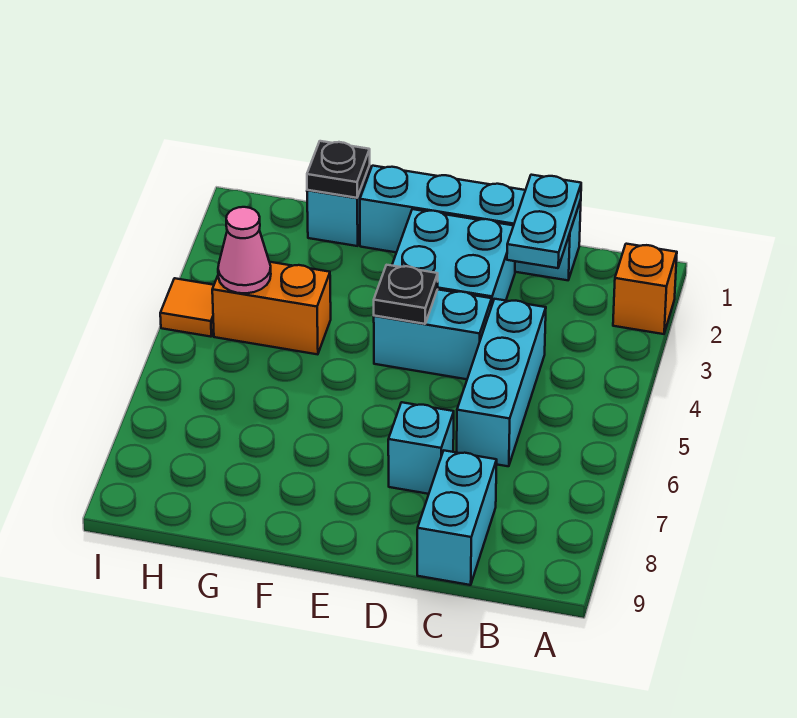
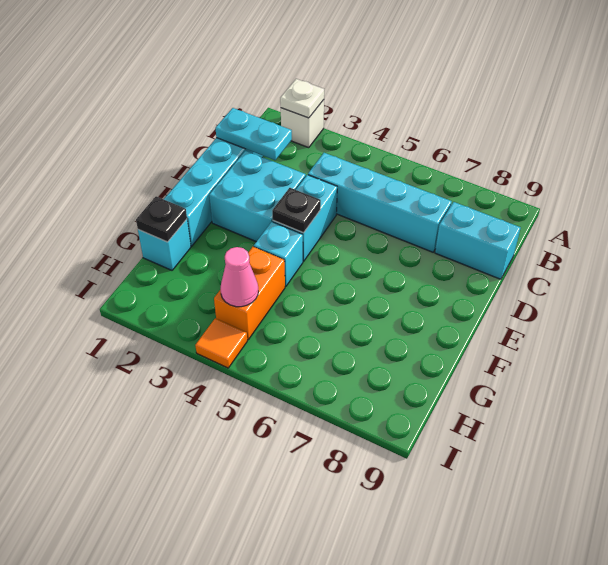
orange brick A2 level 1 -> white brick A2 level 1
none -> white plate A2 level 2
cyan brick C4:C6 level 1 -> cyan brick C4:C7 level 1
cyan brick D7 level 1 -> cyan brick F4 level 1

